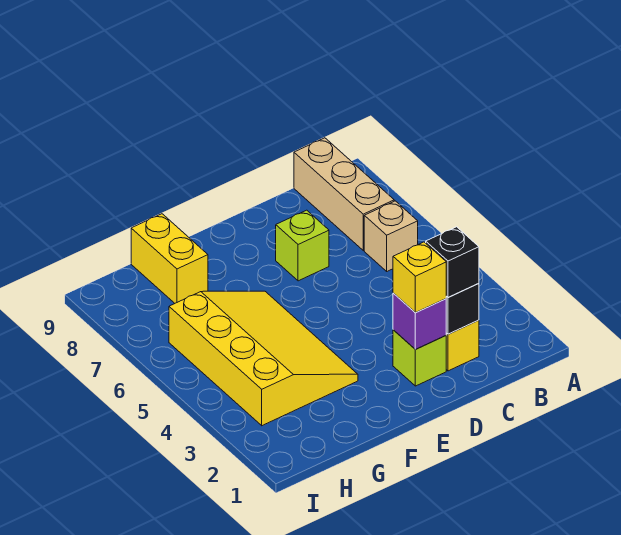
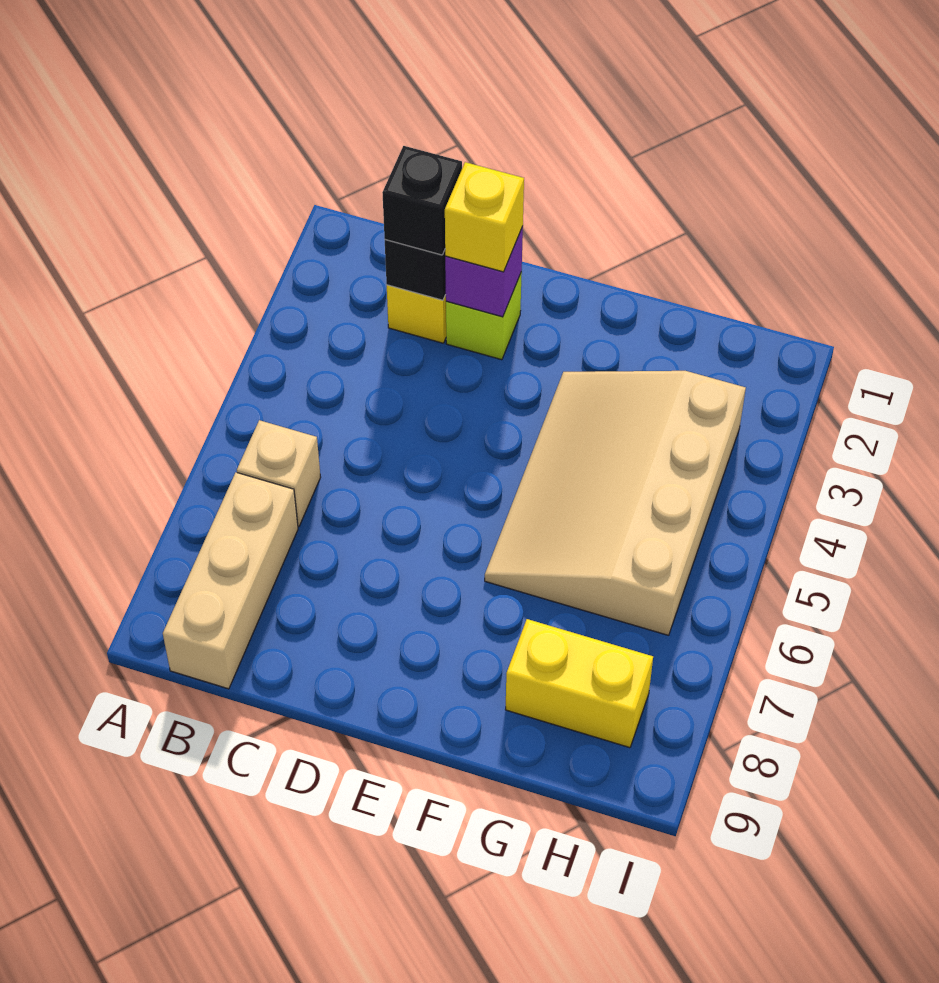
lime brick D7 level 1 -> none
yellow slope F3:H6 level 1 top H -> tan slope F3:H6 level 1 top H
yellow brick G8:G9 level 1 -> yellow brick G8:H8 level 1

